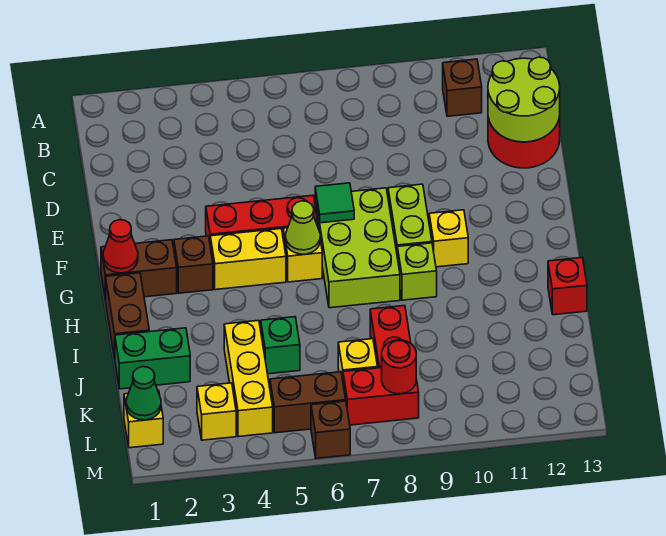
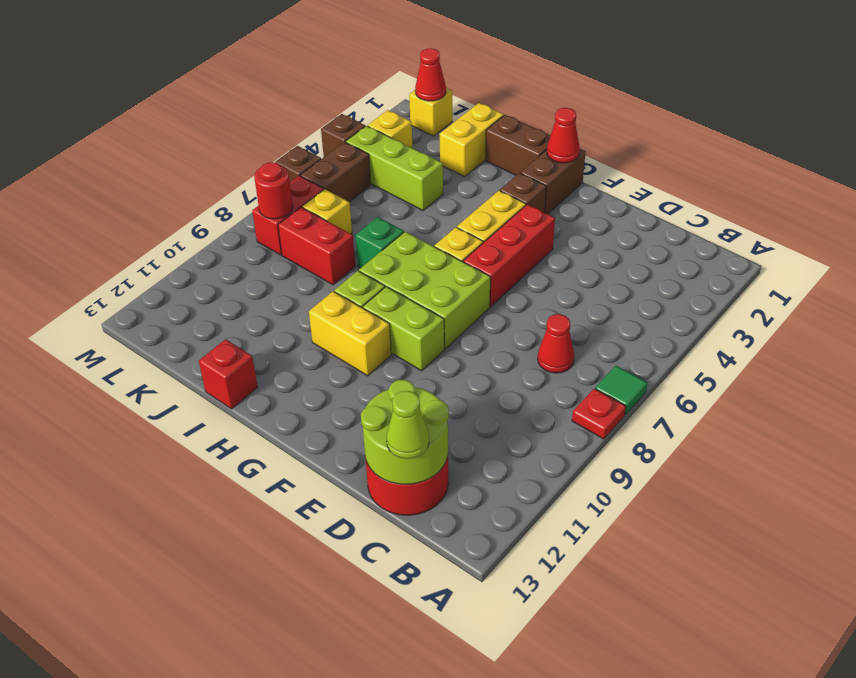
none -> red plate A8 level 1
brown brick B11 level 1 -> brown brick M4 level 1
none -> red cone C7 level 1
green tile F7 level 2 -> green tile A7 level 1
lime cone G6 level 2 -> lime cone C13 level 3
yellow brick G10 level 1 -> yellow brick G10:H10 level 1
green brick J1:J2 level 1 -> yellow brick J1:J2 level 1
yellow brick J4:L4 level 1 -> lime brick J4:L4 level 1
green brick J5 level 1 -> green brick I7 level 1
green cone L1 level 2 -> red cone L1 level 2

